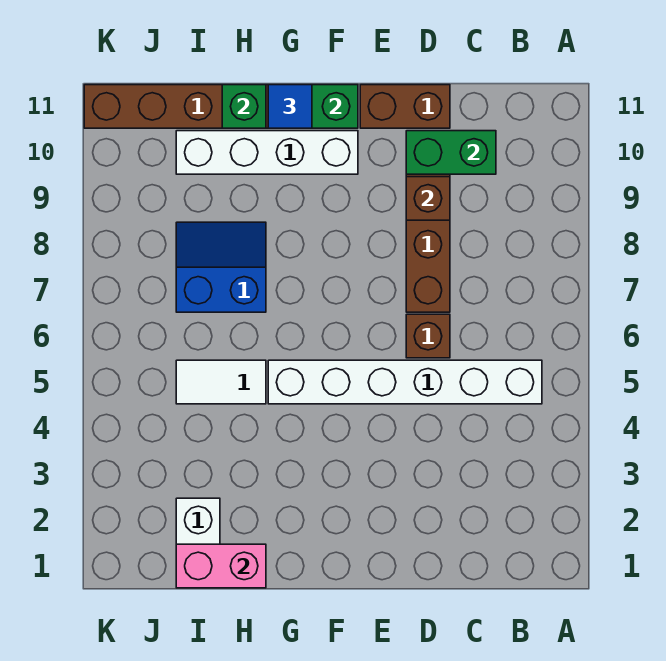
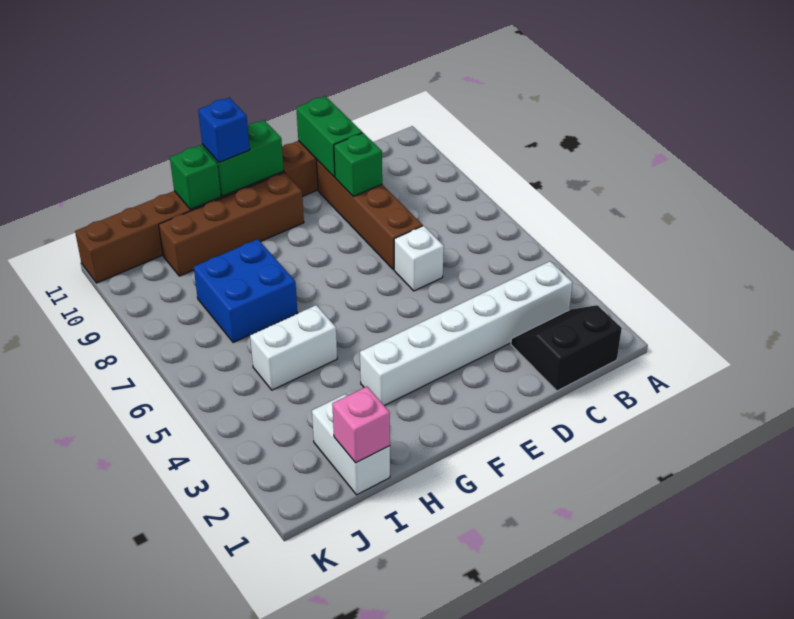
none -> black slope B1:C2 level 1 top 1
white brick B5:G5 level 1 -> white brick B3:G3 level 1
green brick C10:D10 level 2 -> green brick D10:D11 level 2
brown brick D6 level 1 -> white brick D6 level 1
brown brick D9 level 2 -> green brick D9 level 2
white brick F10:I10 level 1 -> brown brick F10:I10 level 1
blue tile G11 level 3 -> blue brick G11 level 3
pink brick H1:I1 level 2 -> pink brick I1 level 2
white tile H5:I5 level 1 -> white brick H5:I5 level 1
blue slope H7:I8 level 1 top 7 -> blue brick H7:I8 level 1

